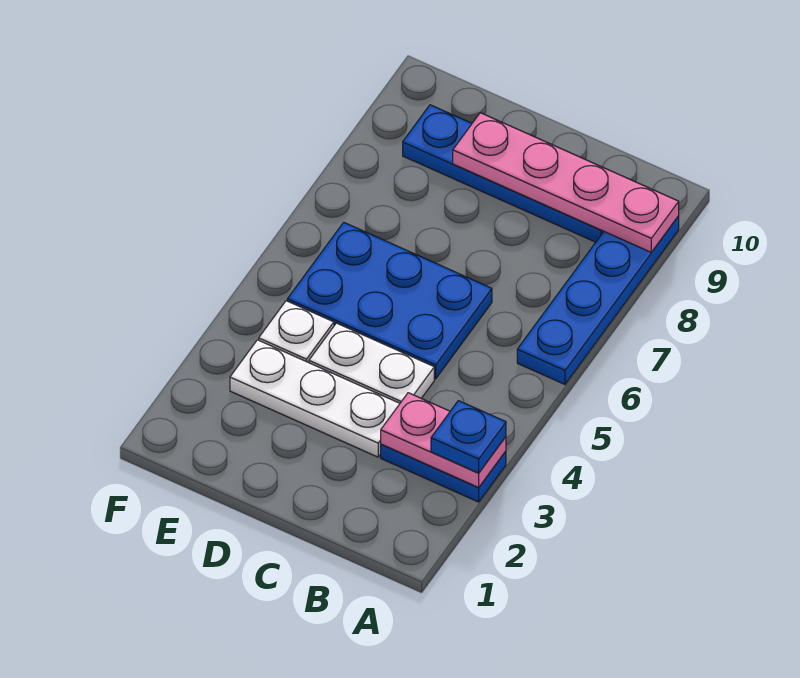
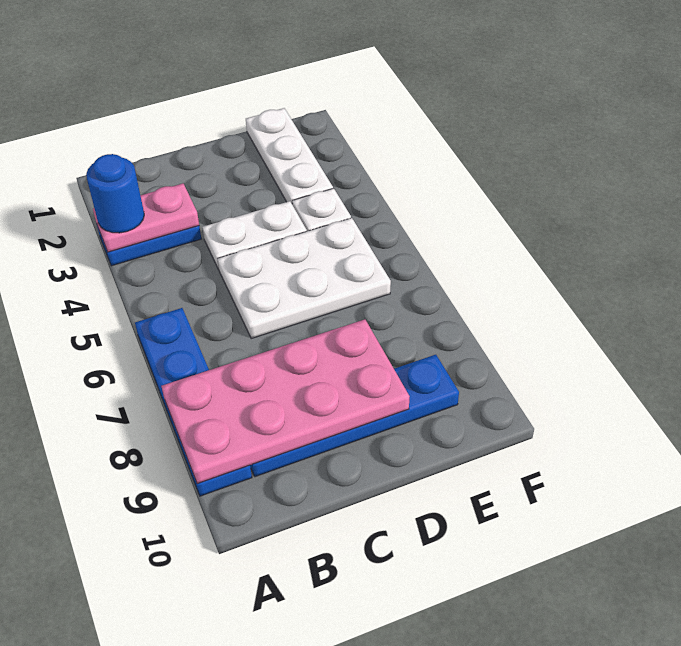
blue plate A3 level 3 -> blue round brick A3 level 3
pink plate A9:D9 level 2 -> pink plate A8:D9 level 2
white plate C3:E3 level 1 -> white plate E1:E3 level 1
blue plate C5:E6 level 1 -> white plate C5:E6 level 1

